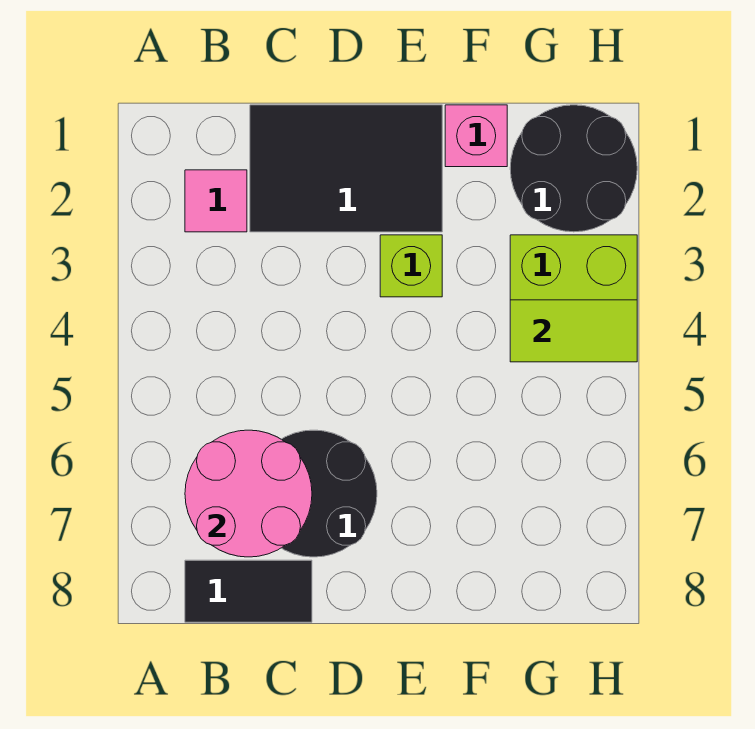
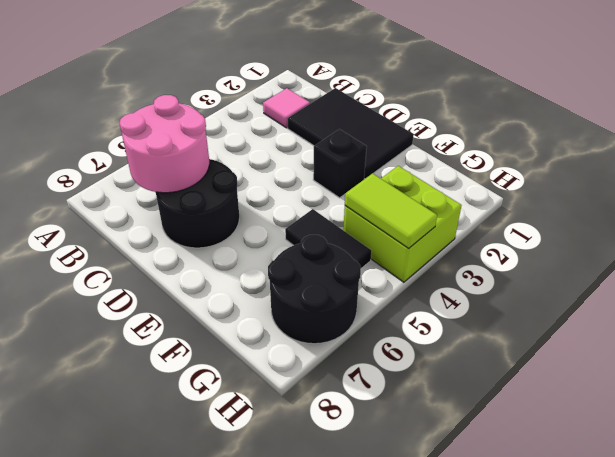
black tile B8:C8 level 1 -> black tile F5:G5 level 1
lime brick E3 level 1 -> black brick E3 level 1
pink brick F1 level 1 -> none
black round brick G1:H2 level 1 -> black round brick G6:H7 level 1

